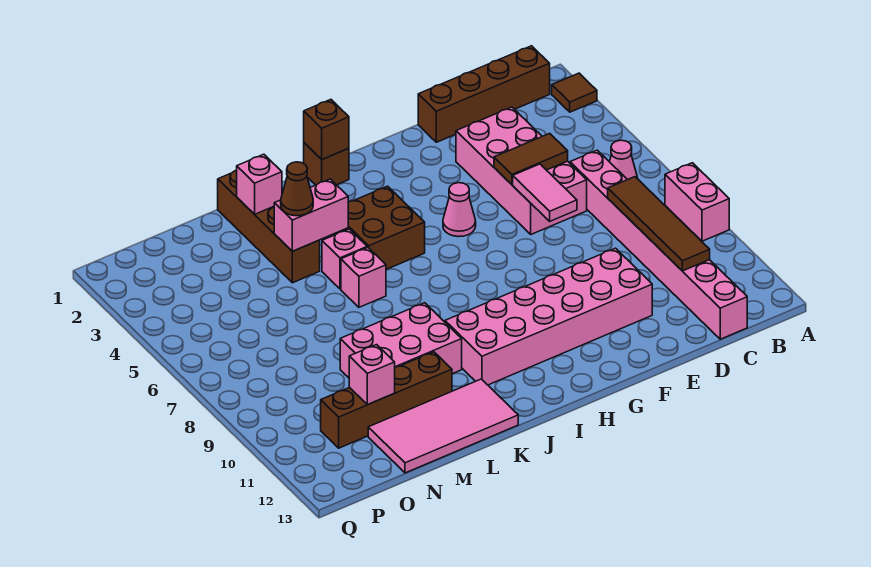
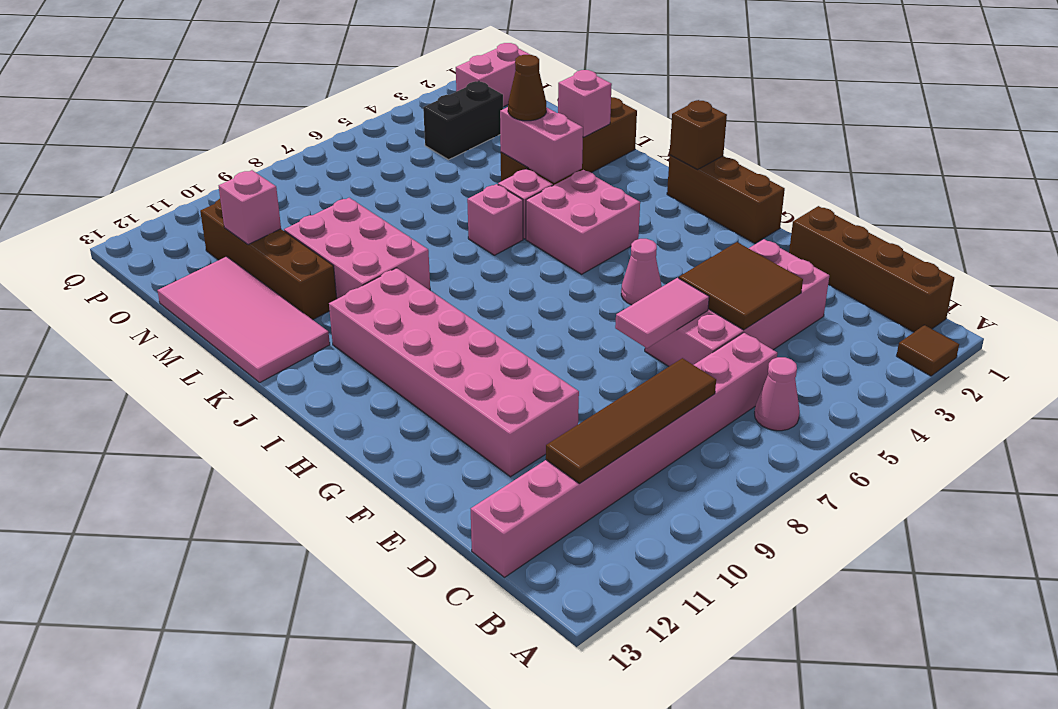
pink brick A8:A9 level 1 -> pink brick P1:P2 level 1
brown tile D5:E5 level 2 -> brown tile D4:E5 level 2
brown brick I1 level 1 -> brown brick G1:I1 level 1
brown brick I4:J5 level 1 -> pink brick I4:J5 level 1
none -> black brick O3:O4 level 1

